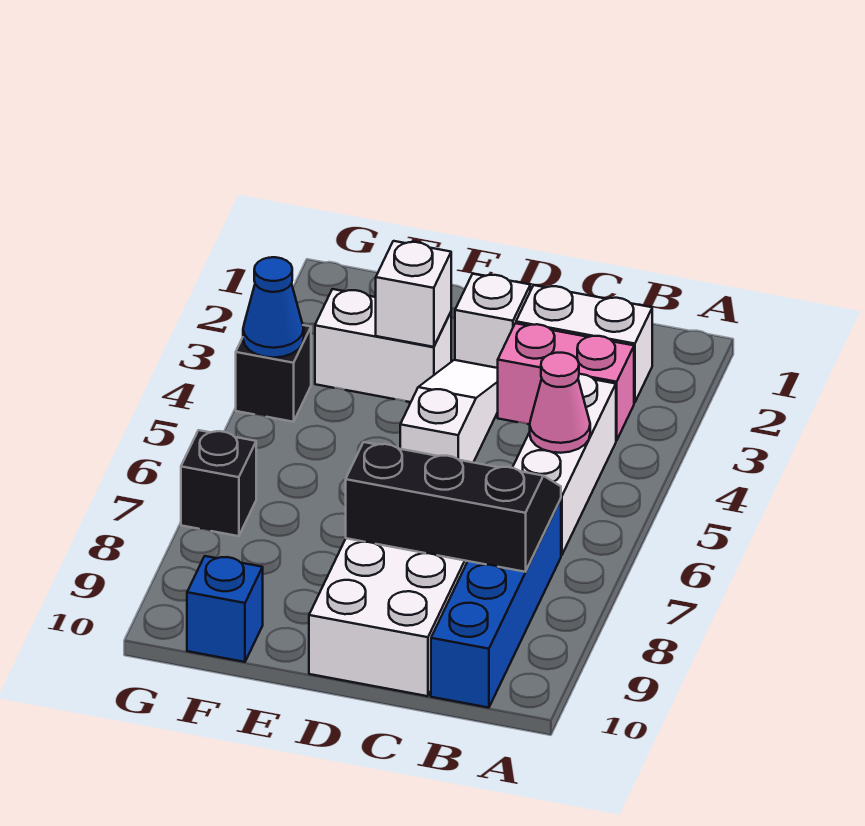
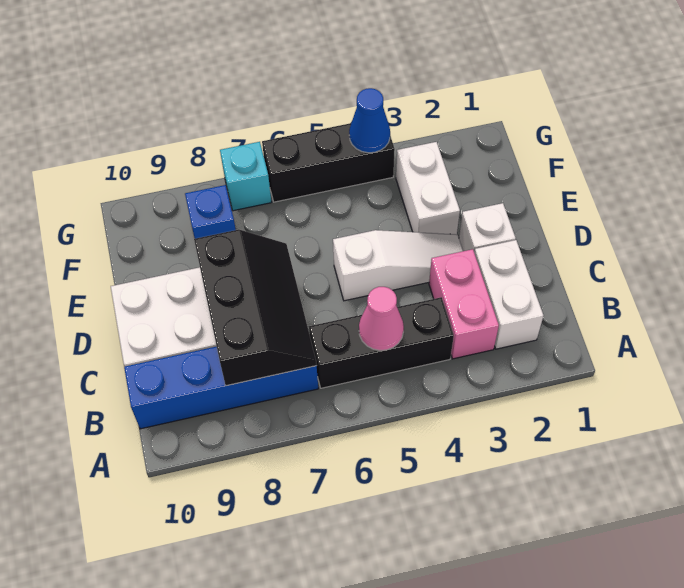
white brick B4:B6 level 1 -> black brick B4:B6 level 1
white brick E3 level 2 -> none
blue brick F10 level 1 -> blue brick F8 level 1
black brick G4 level 1 -> black brick G4:G6 level 1
black brick G7 level 1 -> cyan brick G7 level 1

